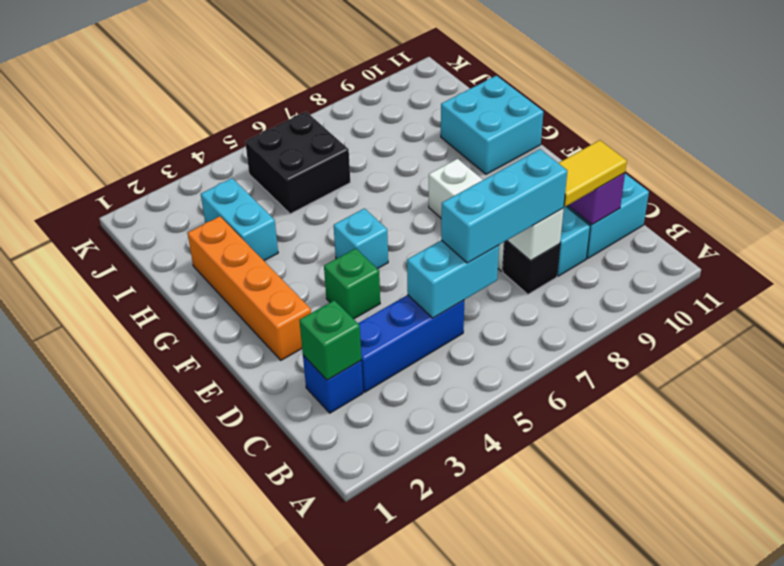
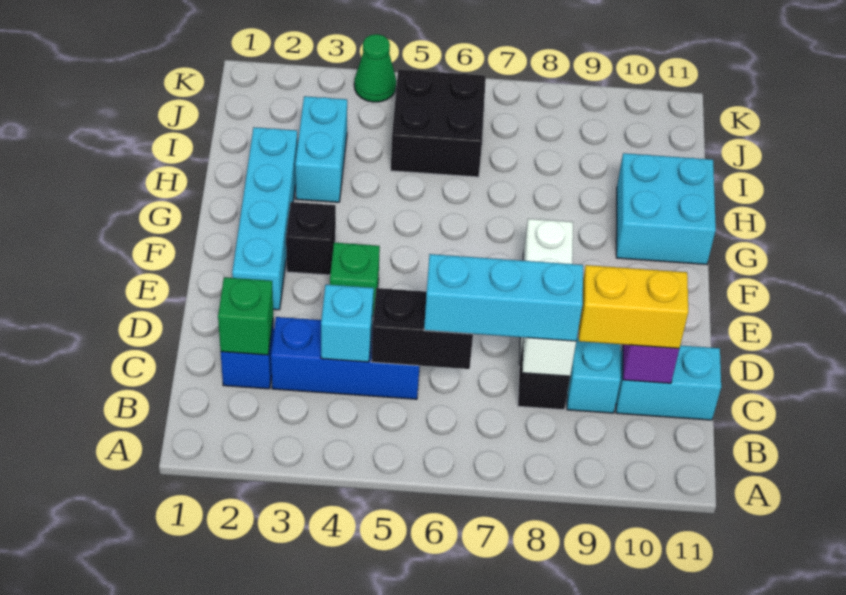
cyan brick C5:C6 level 2 -> black brick C5:C6 level 2
yellow tile C9:C10 level 3 -> yellow brick C9:C10 level 3
orange brick E2:H2 level 1 -> cyan brick E2:H2 level 1
none -> black brick F3 level 1
cyan brick F5 level 1 -> cyan brick C4 level 2
none -> green cone K4 level 1

